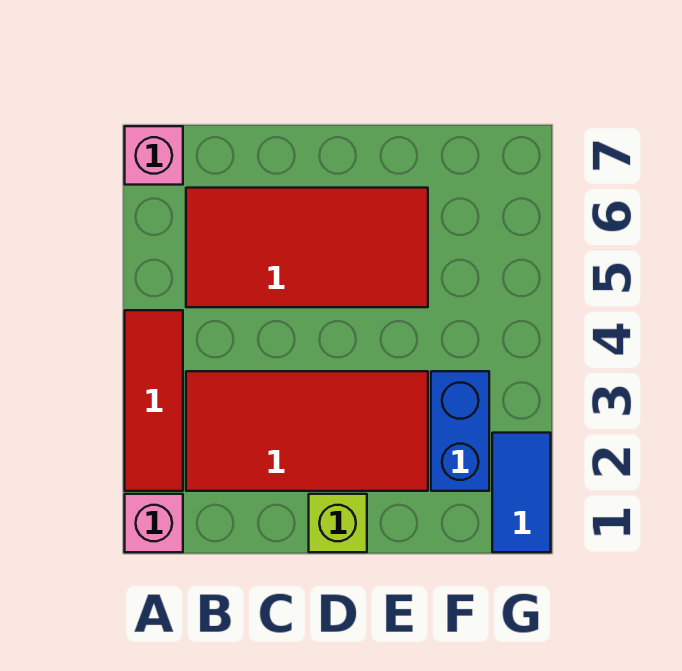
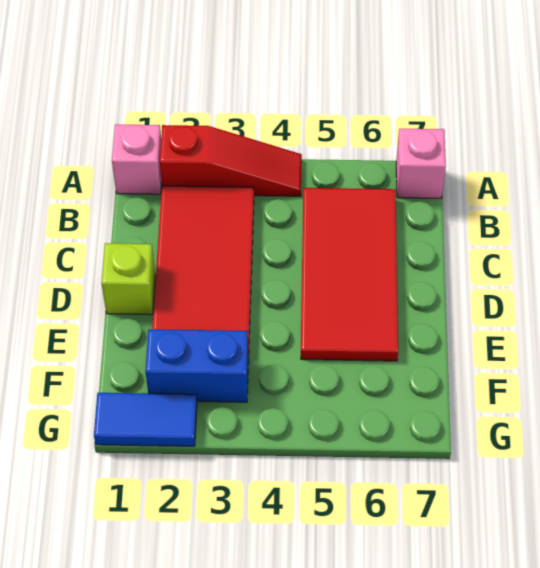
red tile A2:A4 level 1 -> red slope A2:A4 level 1 top 2

